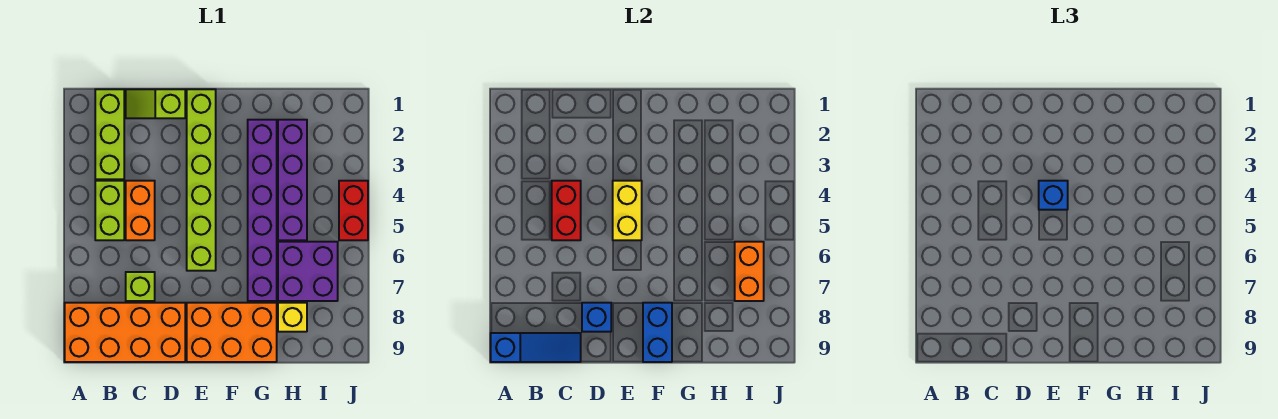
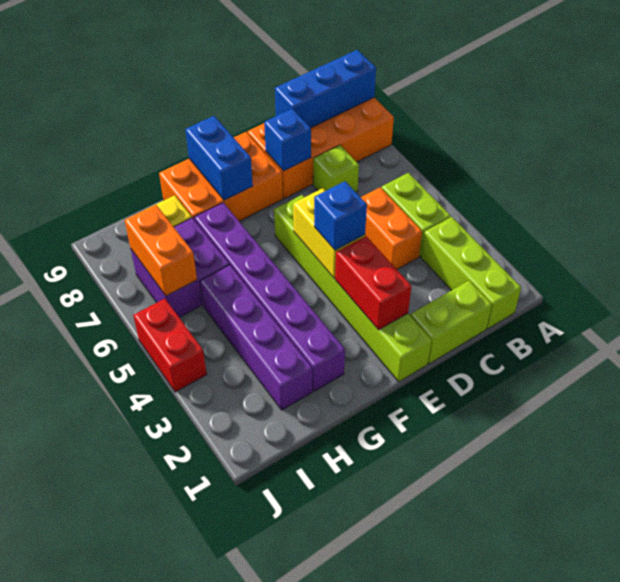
blue slope A9:C9 level 2 top A -> blue brick A9:C9 level 2
lime slope C1:D1 level 1 top D -> lime brick C1:D1 level 1
red brick C4:C5 level 2 -> red brick E2:E3 level 2

